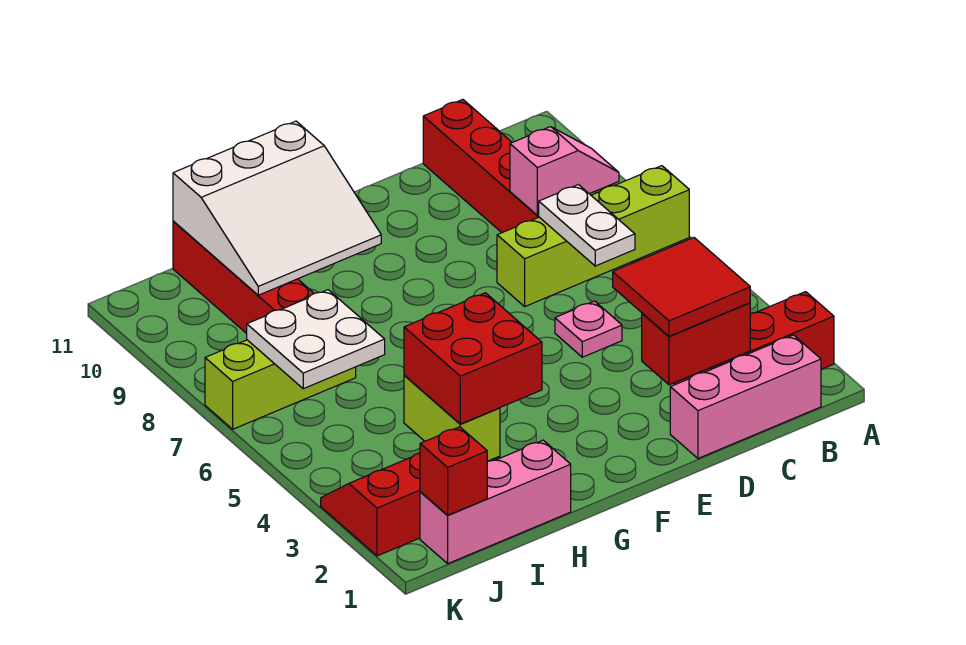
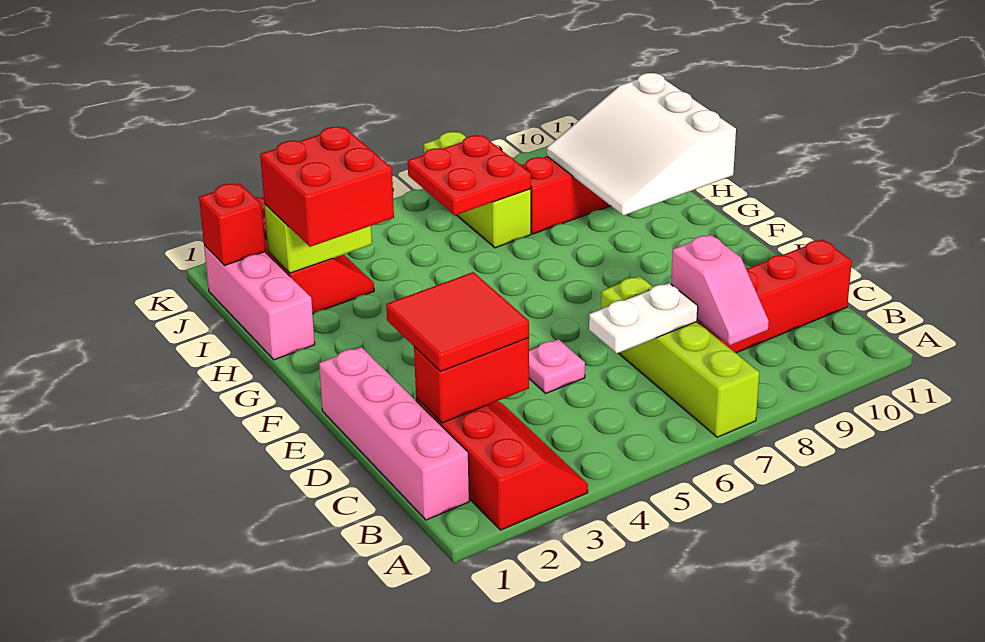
pink brick B1:D1 level 1 -> pink brick B1:E1 level 1
red brick C2:D2 level 2 -> red brick C2:C3 level 2
white plate I6:J7 level 2 -> red plate I6:J7 level 2

